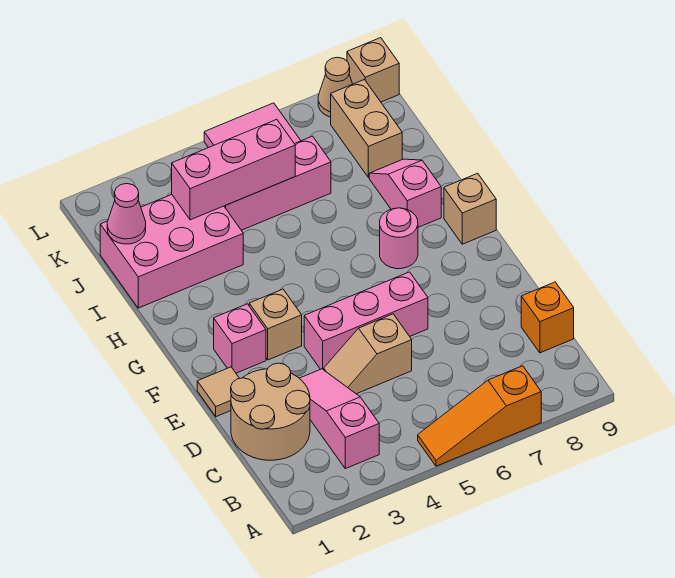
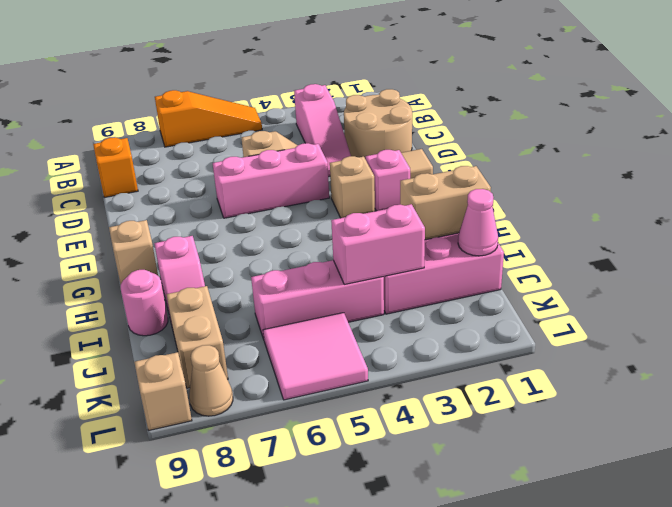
pink round brick G7 level 1 -> pink round brick I9 level 1
none -> tan brick I1:I2 level 2
pink brick J3:J5 level 2 -> pink brick J3:J4 level 2

